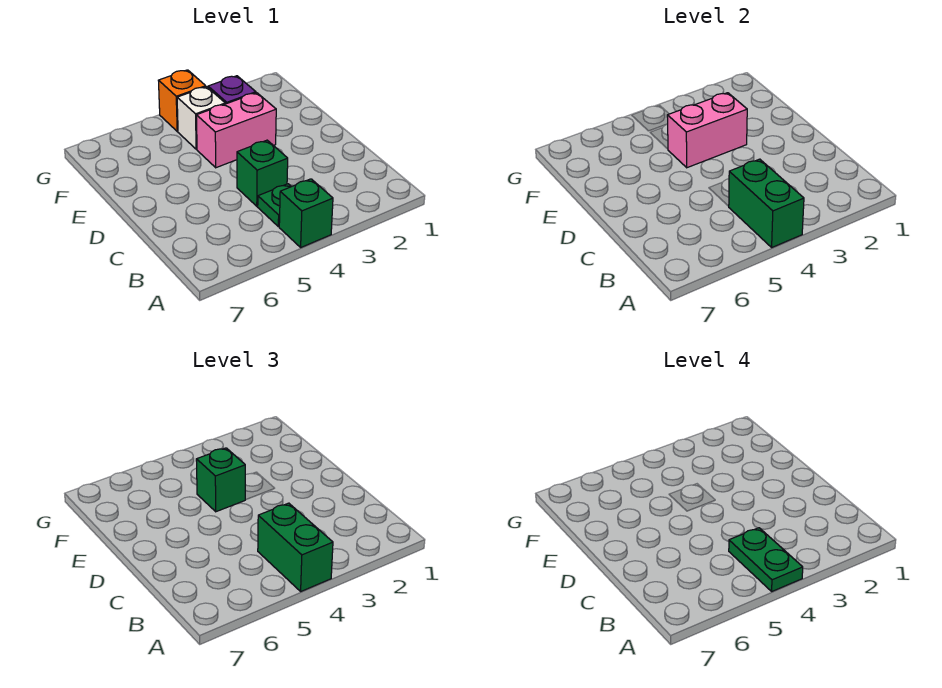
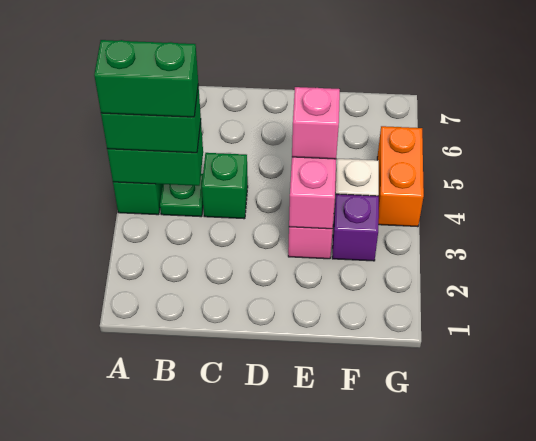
green plate A4:B4 level 4 -> green brick A4:B4 level 4
green brick E4 level 3 -> pink brick E4 level 3
orange brick G4 level 1 -> orange brick G4:G5 level 1

